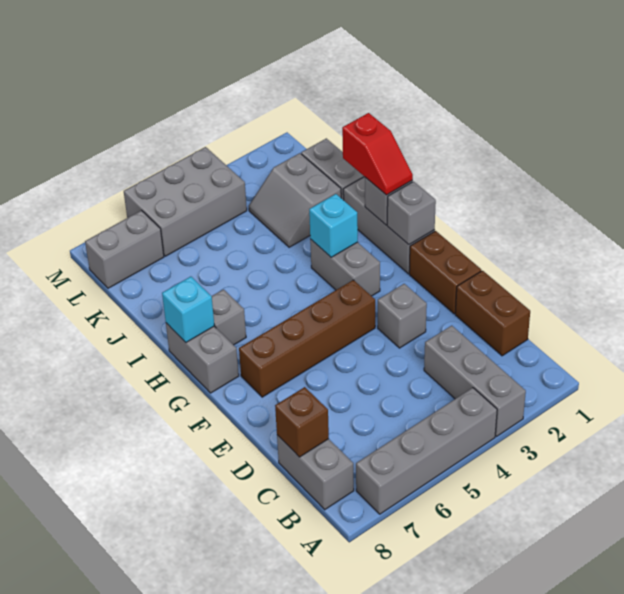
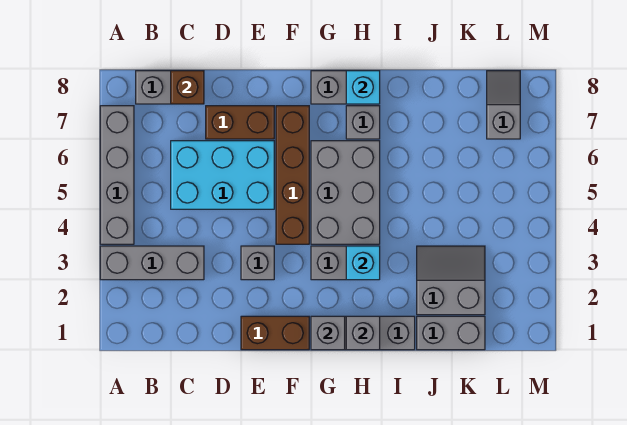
brown brick C1:D1 level 1 -> brown brick D7:E7 level 1
none -> cyan brick C5:E6 level 1
red slope H1:I1 level 3 top I -> none
grey brick L4:M6 level 1 -> grey brick G4:H6 level 1
grey brick L7:L8 level 1 -> grey slope L7:L8 level 1 top 7

